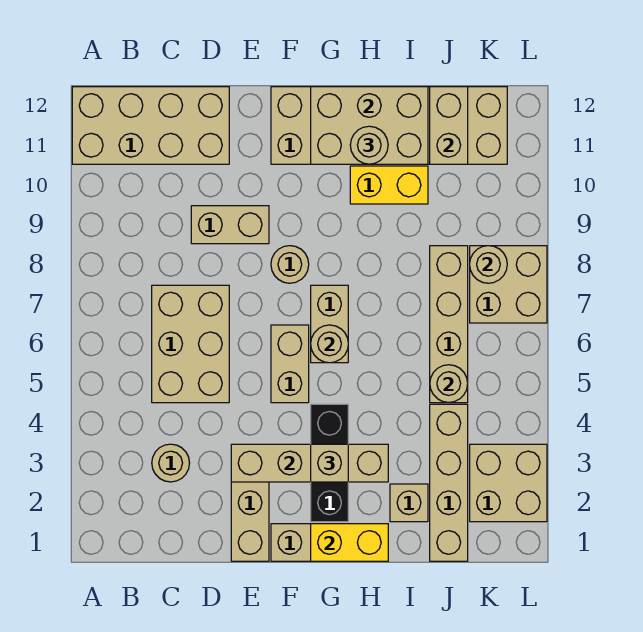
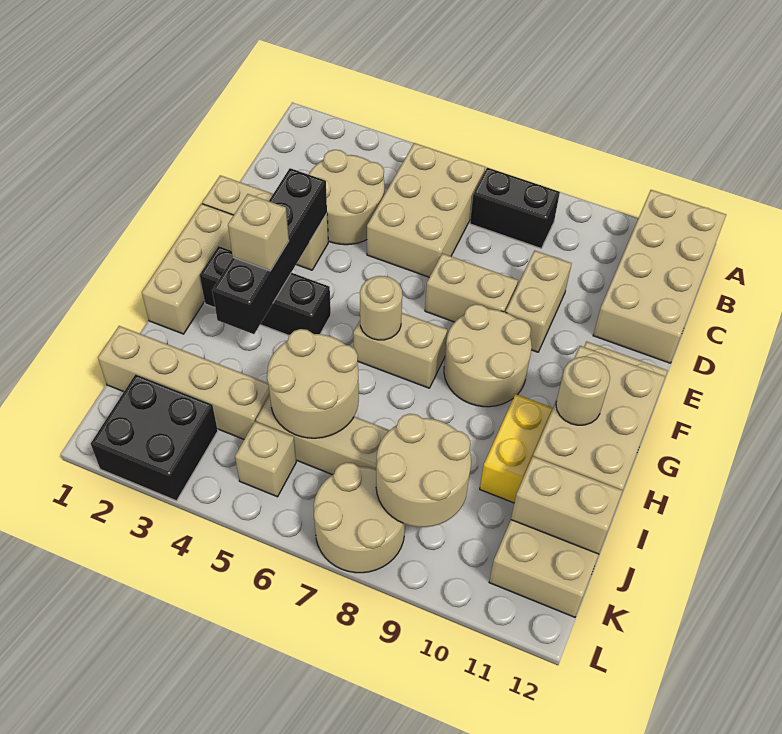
none -> black brick B7:B8 level 1
tan round brick C3 level 1 -> tan round brick C3:D4 level 1
tan brick C5:D7 level 1 -> tan brick B5:D6 level 1
tan brick E3:H3 level 2 -> black brick E3:H3 level 2
tan brick F5:F6 level 1 -> tan brick E7:E8 level 1
tan round brick F8 level 1 -> tan round brick F8:G9 level 1
yellow brick G1:H1 level 2 -> none
tan brick I2 level 1 -> tan brick K5 level 1
tan round brick J5 level 2 -> tan round brick I5:J6 level 2
tan brick K2:L3 level 1 -> black brick K2:L3 level 1
tan brick K7:L8 level 1 -> tan round brick K7:L8 level 1
tan round brick K8 level 2 -> tan round brick J8:K9 level 2

